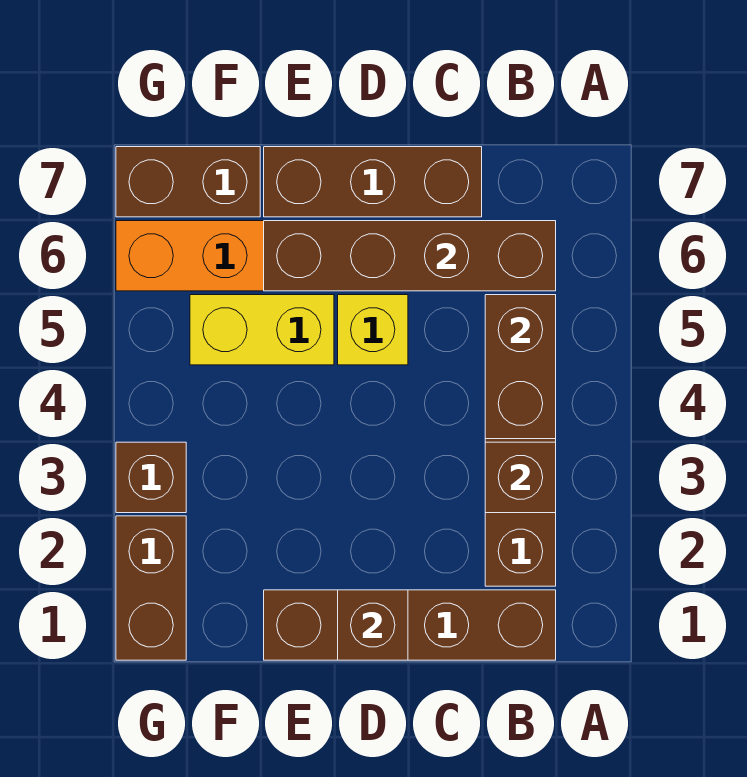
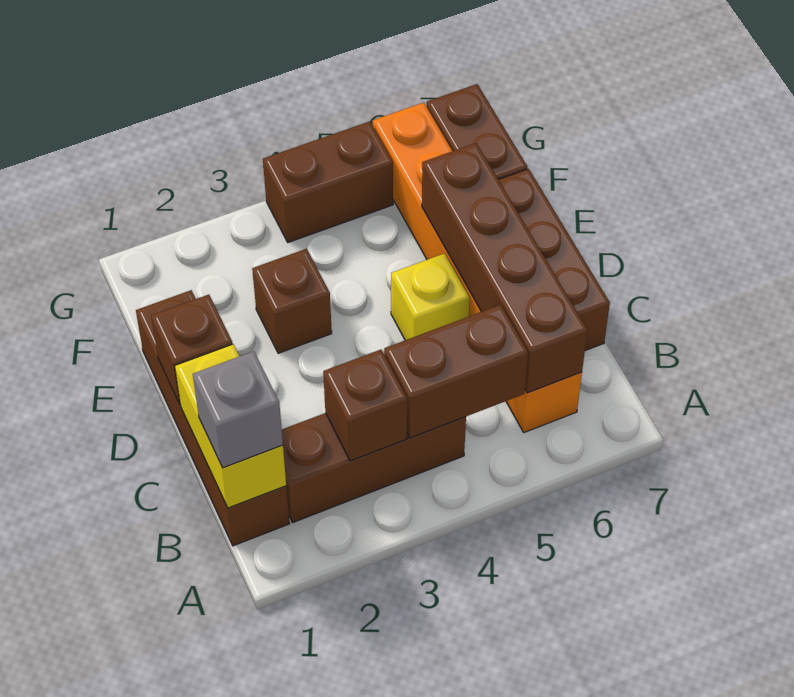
none -> grey brick B1 level 3
yellow brick E5:F5 level 1 -> yellow brick B1:C1 level 2
brown brick G1:G2 level 1 -> brown brick G4:G5 level 1
brown brick G3 level 1 -> brown brick E3 level 1

